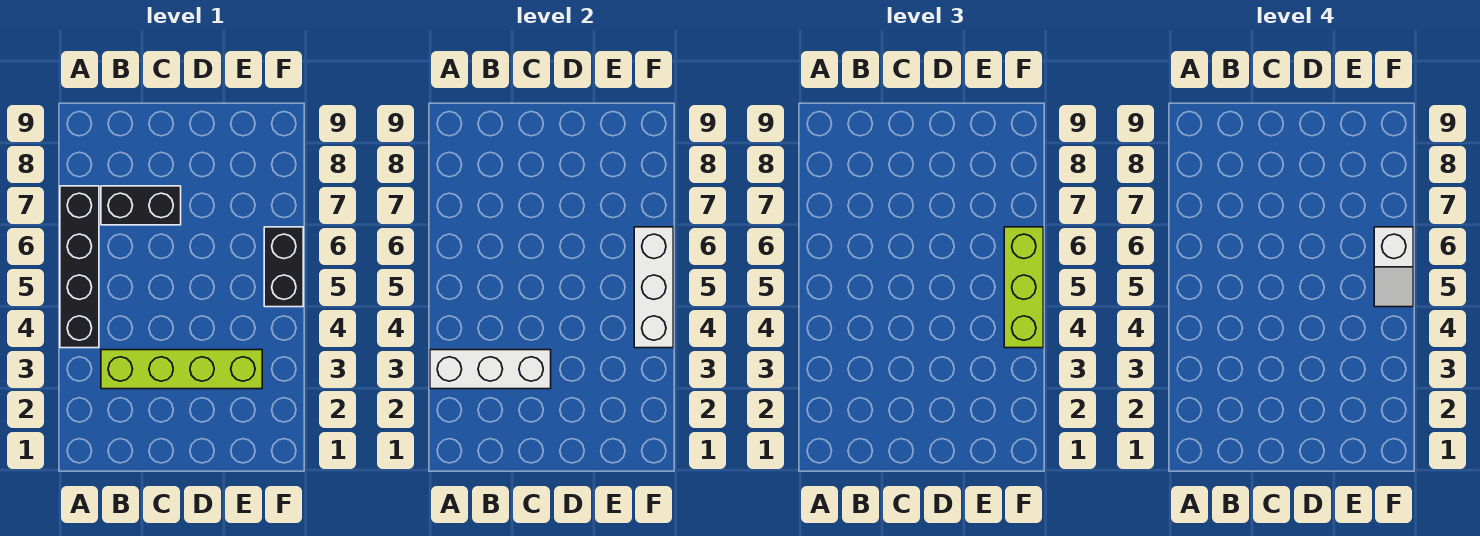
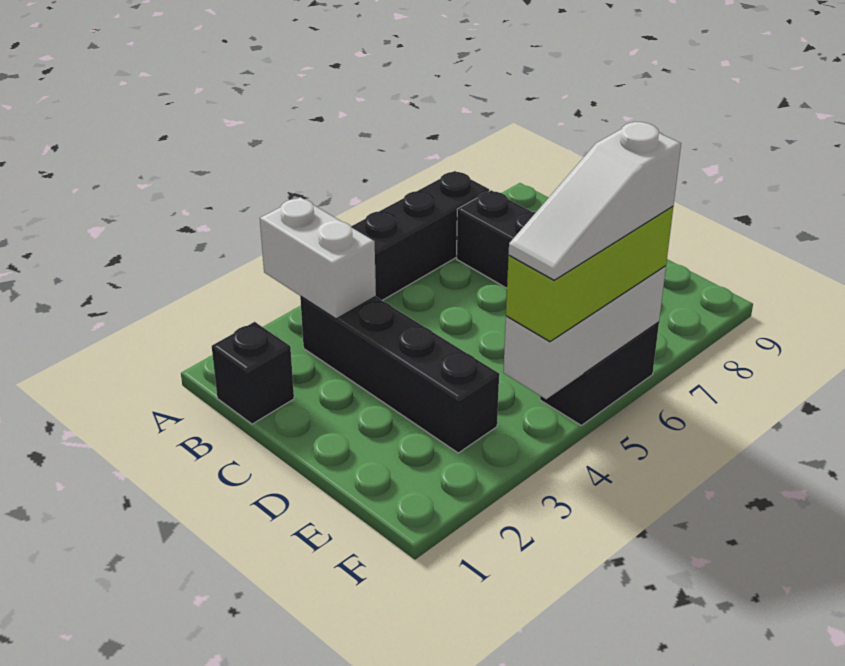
white brick A3:C3 level 2 -> white brick A3:B3 level 2
none -> black brick B1 level 1
lime brick B3:E3 level 1 -> black brick B3:E3 level 1
white slope F5:F6 level 4 top 6 -> white slope F4:F6 level 4 top 6

